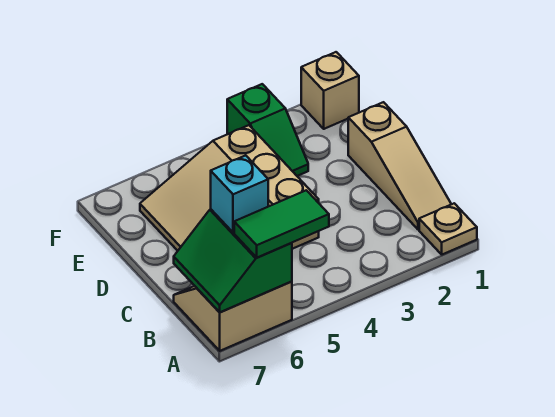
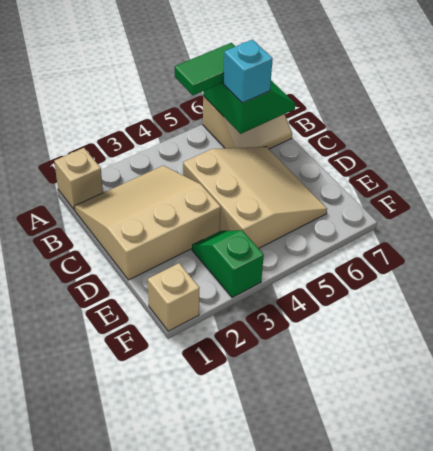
tan plate A1 level 1 -> tan brick A1 level 1
tan slope B1:D1 level 1 top D -> tan slope B1:D3 level 1 top D

